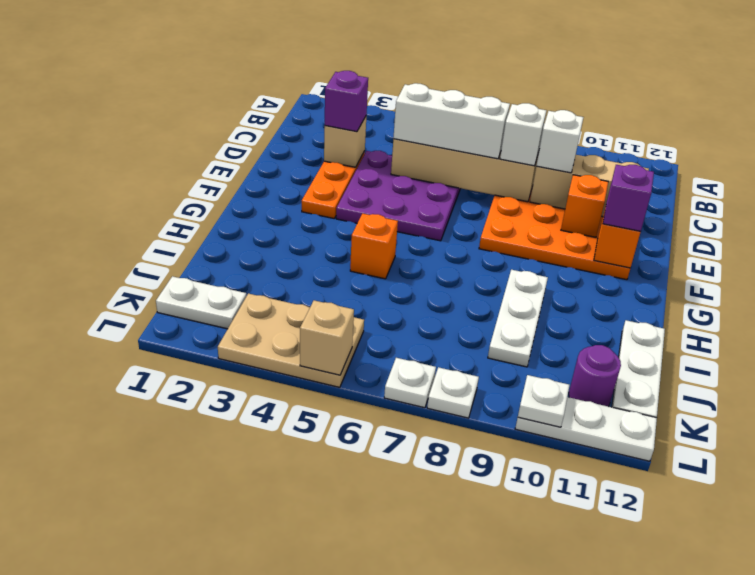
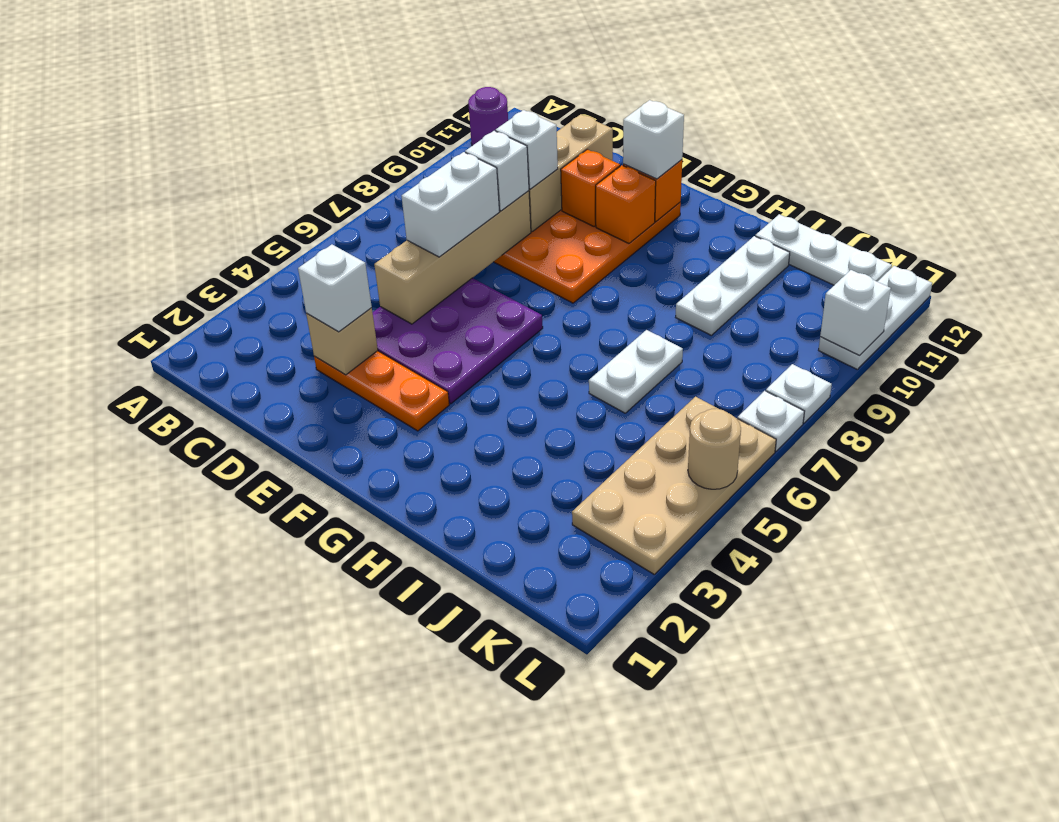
purple brick D3 level 3 -> white brick D3 level 3
white brick D5:D7 level 3 -> white brick D6:D7 level 3
purple brick F11 level 3 -> white brick F11 level 3
orange brick H5 level 1 -> orange brick F10 level 2
white plate H9:J9 level 1 -> white plate I9:I11 level 1
white plate K1:K2 level 1 -> white plate I6:I7 level 1
tan plate K3:L5 level 1 -> tan plate K3:L6 level 1
purple round brick K11 level 1 -> purple round brick A11 level 1
tan brick L5 level 2 -> tan round brick L5 level 2
white plate L10 level 2 -> white brick L10 level 2

